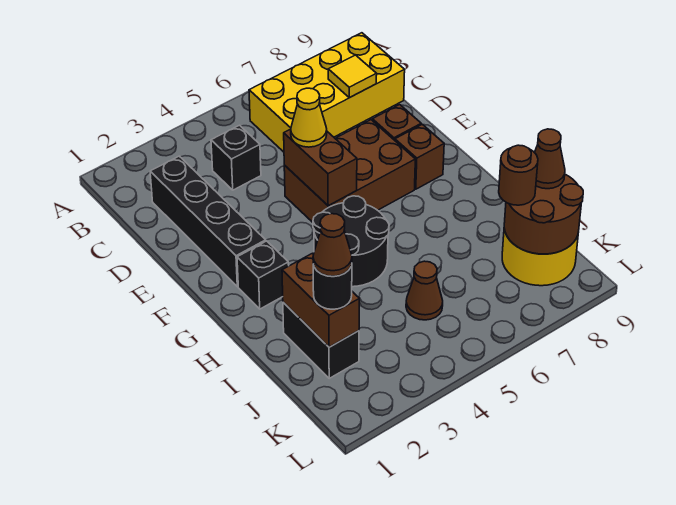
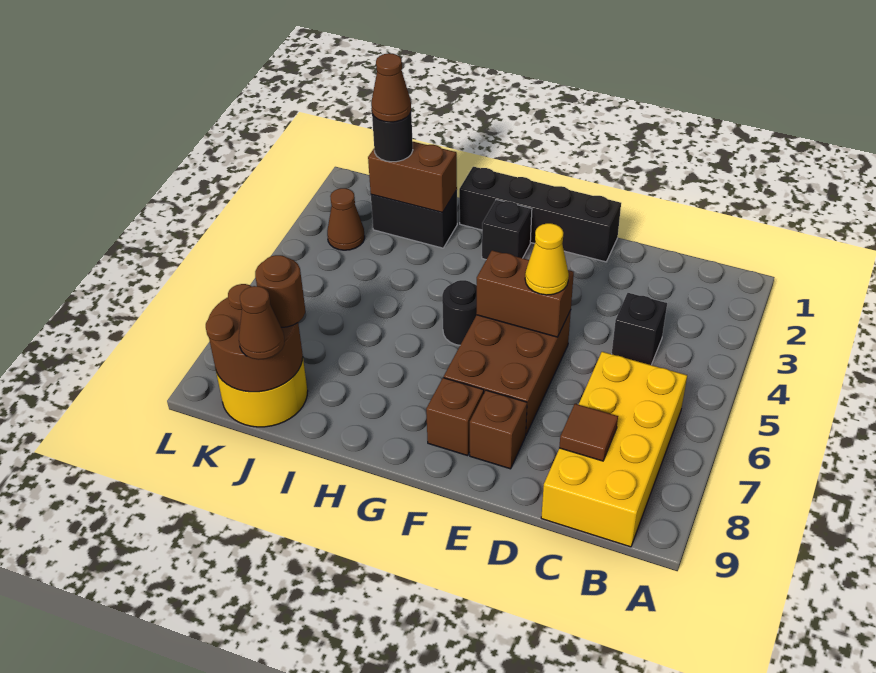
black brick C2:F2 level 1 -> black brick E1:H1 level 1
yellow tile C8 level 2 -> brown tile C8 level 2
black round brick G4:H5 level 1 -> black round brick G5 level 1
brown cone J5 level 1 -> brown cone K3 level 1

